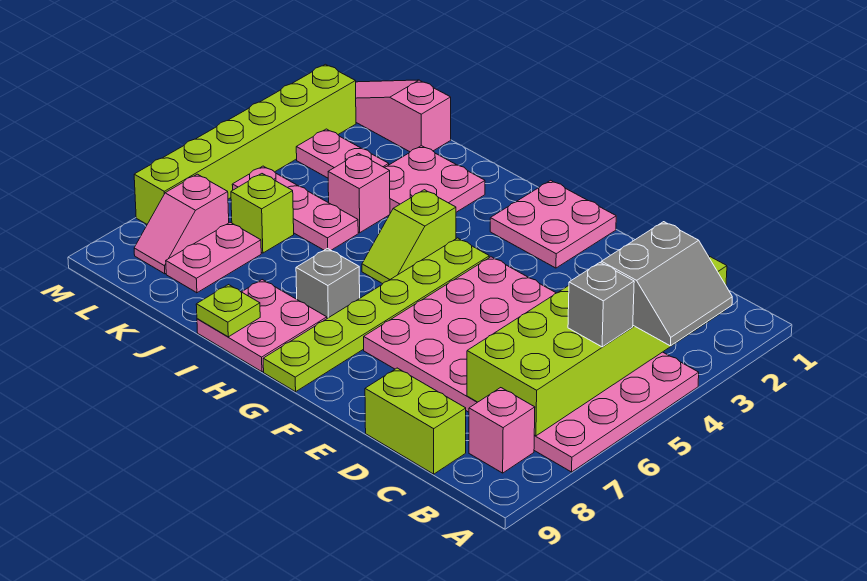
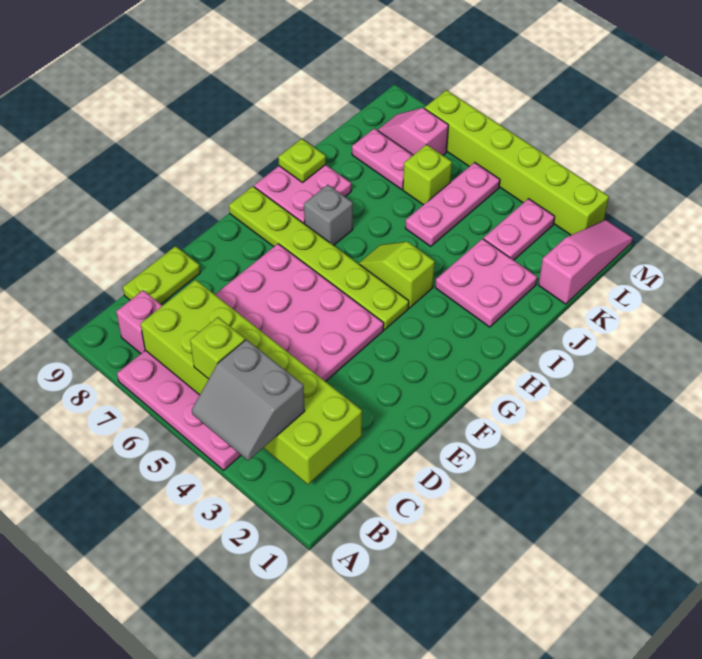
grey brick B5 level 3 -> lime brick B5 level 3
lime brick C9:D9 level 1 -> lime plate C9:D9 level 1
pink plate F1:G2 level 1 -> none
pink brick J4 level 1 -> none

